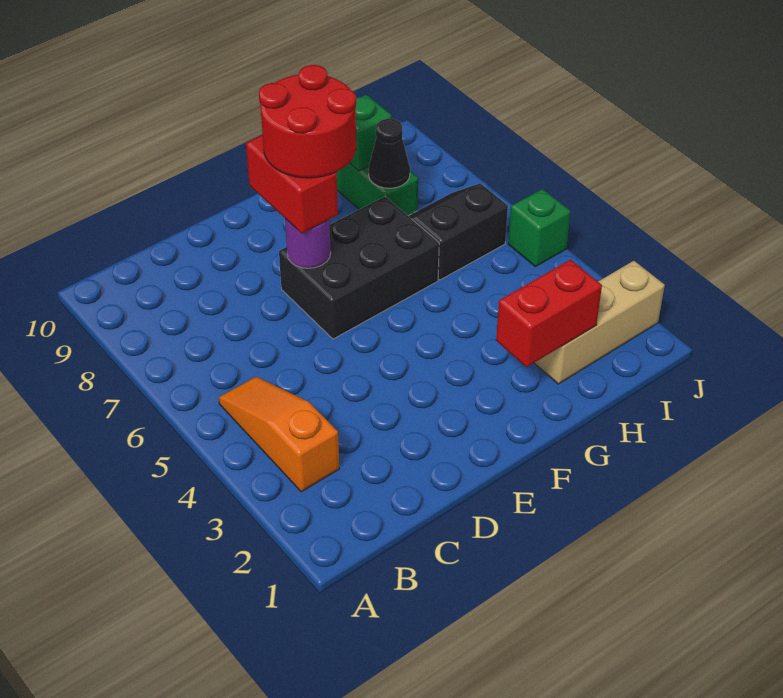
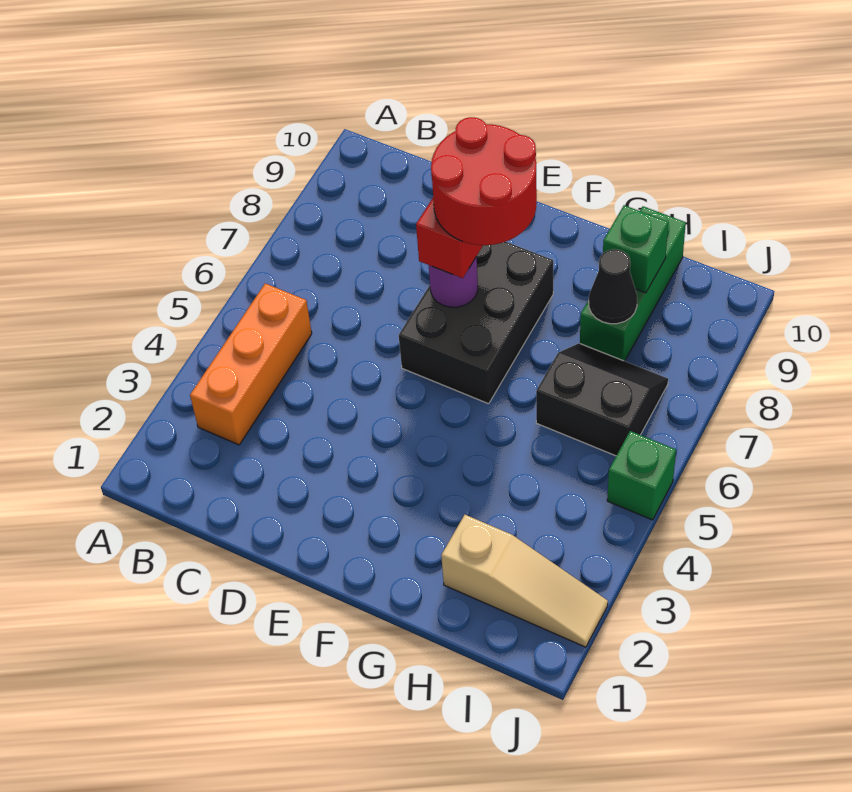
orange slope B3:B5 level 1 top 3 -> orange brick B3:B5 level 1
black brick E6:G7 level 1 -> black brick E6:F8 level 1
red brick G2:H2 level 2 -> none
tan brick H2:J2 level 1 -> tan slope H2:J2 level 1 top H

